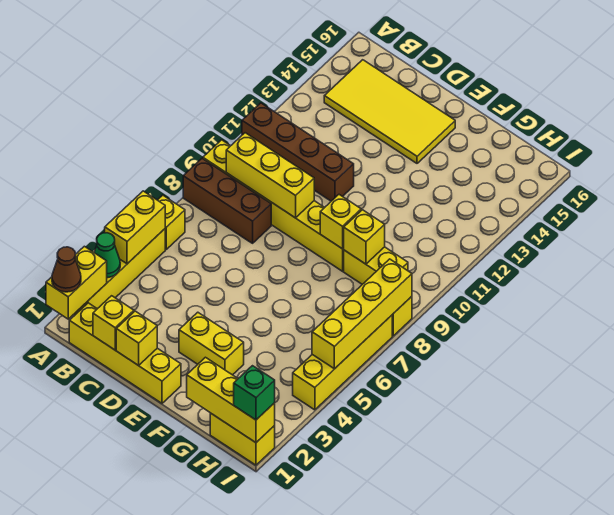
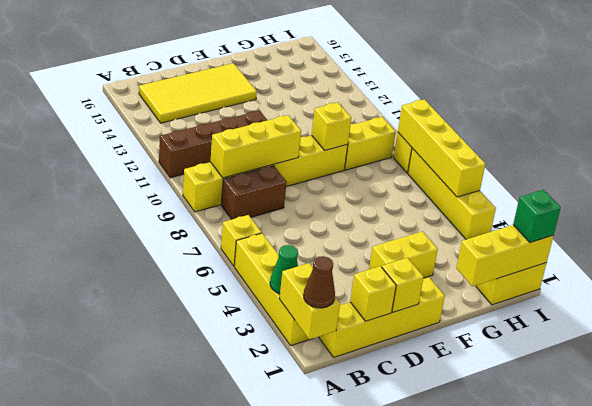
yellow brick A4:A5 level 2 -> none
brown brick A8:C8 level 1 -> brown brick B8:C8 level 1
yellow brick G9 level 2 -> none

